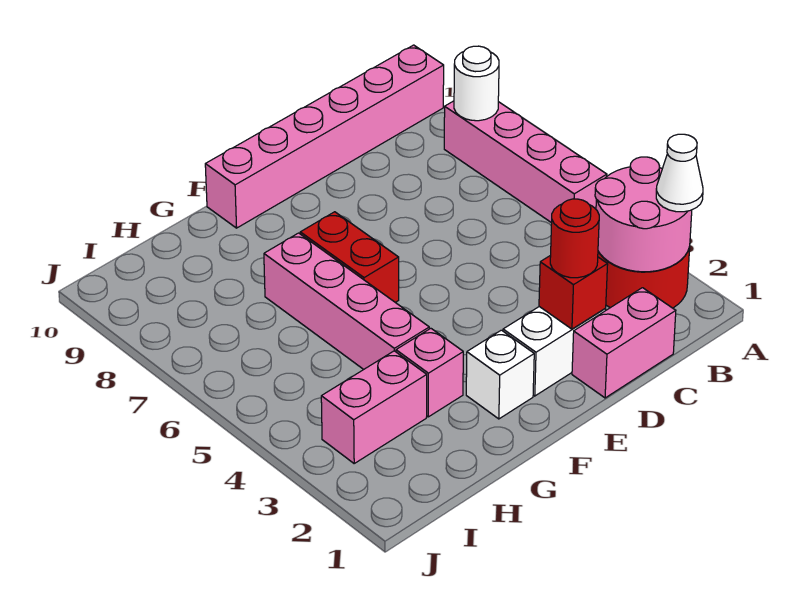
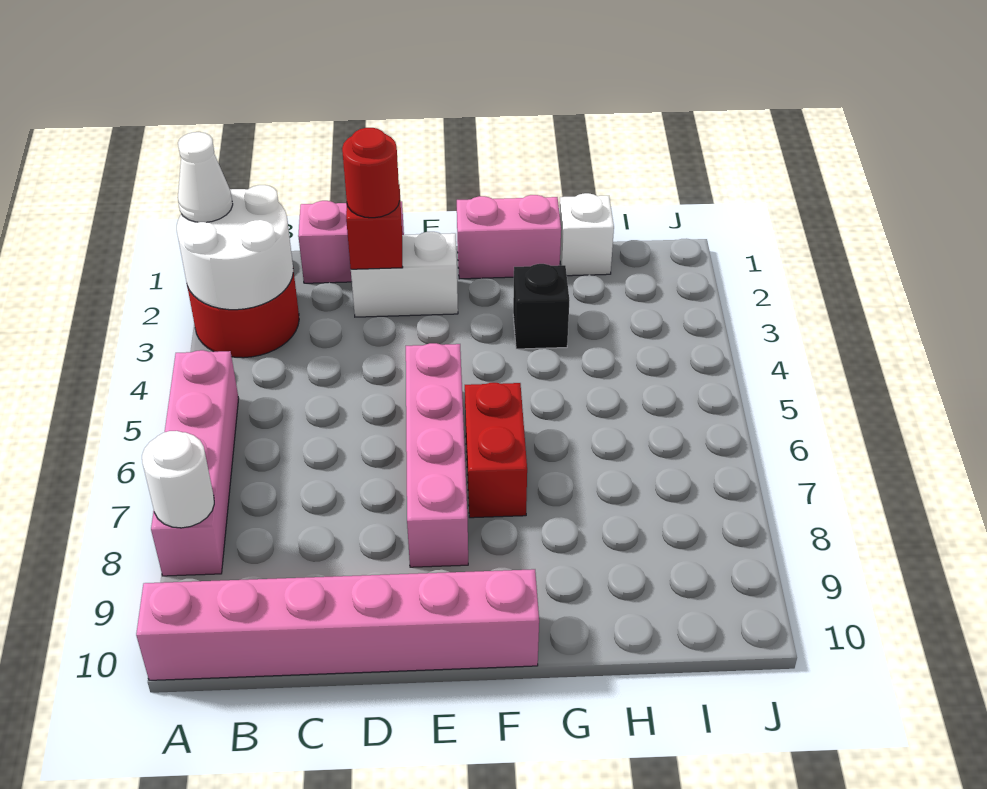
pink round brick A2:B3 level 2 -> white round brick A2:B3 level 2
white brick F2 level 1 -> white brick H1 level 1
pink brick G3 level 1 -> black brick G3 level 1
pink brick G4:G7 level 1 -> pink brick E5:E8 level 1
pink brick H3:I3 level 1 -> pink brick F1:G1 level 1

